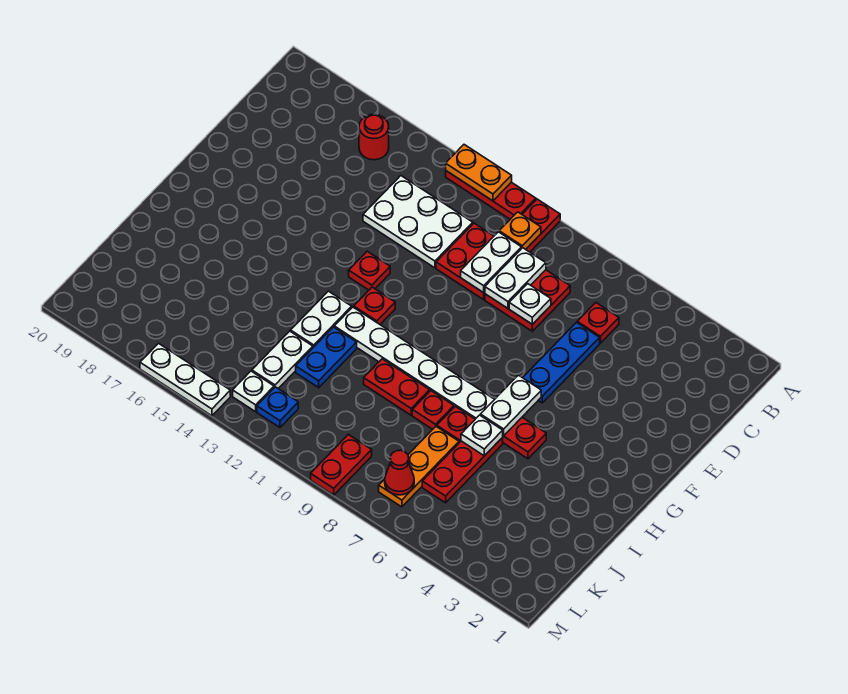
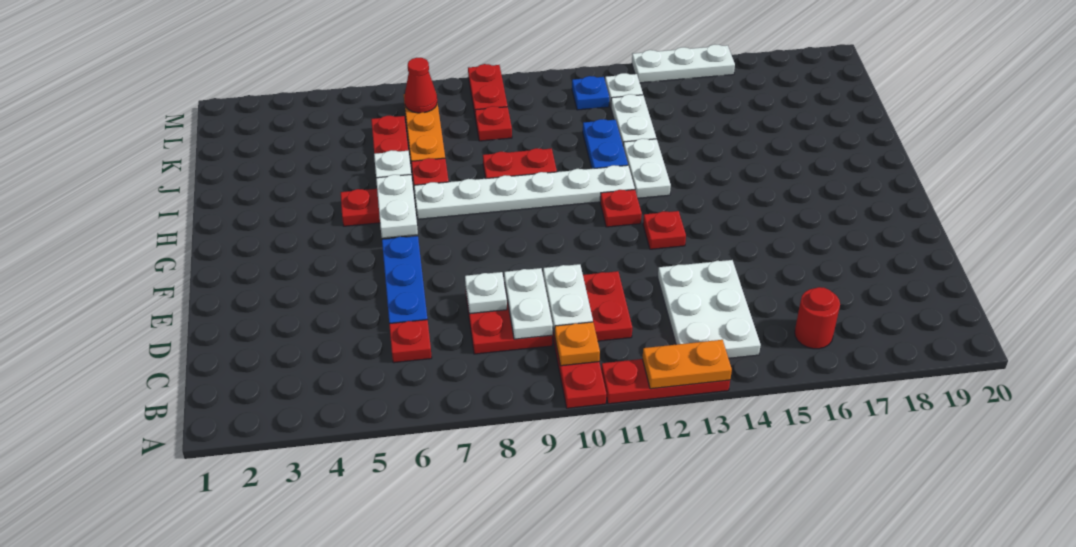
white plate C12:D14 level 1 -> white plate B13:D14 level 1
red plate I8 level 1 -> red plate K9 level 1

